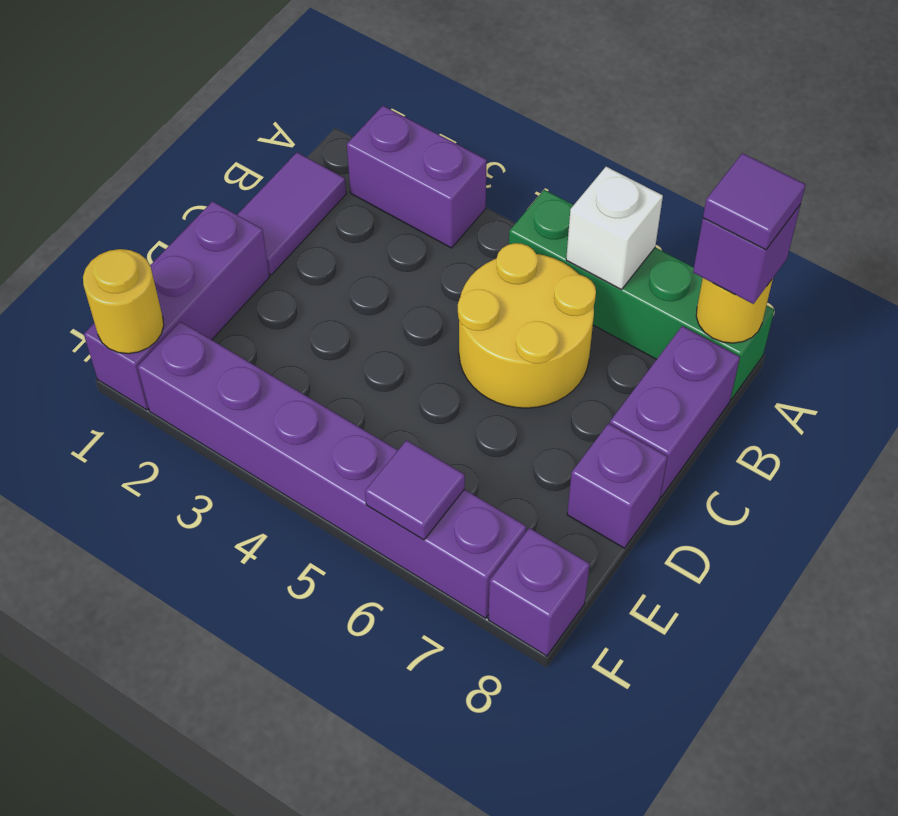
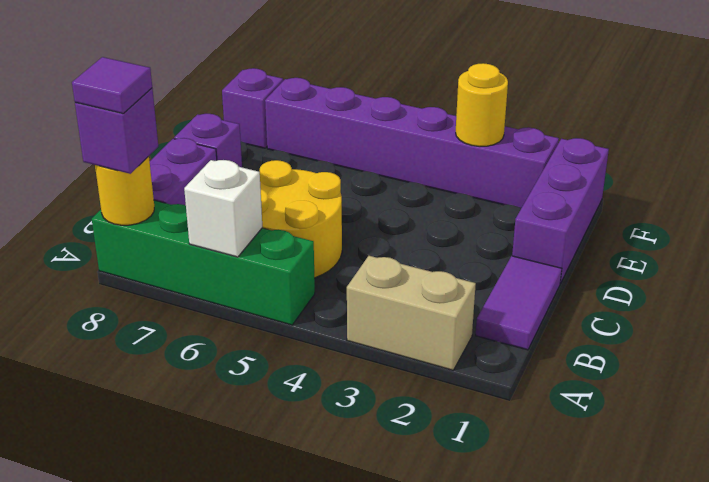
purple brick A2:A3 level 1 -> tan brick A2:A3 level 1
yellow round brick F1 level 2 -> yellow round brick F3 level 2
purple tile F6 level 2 -> none

